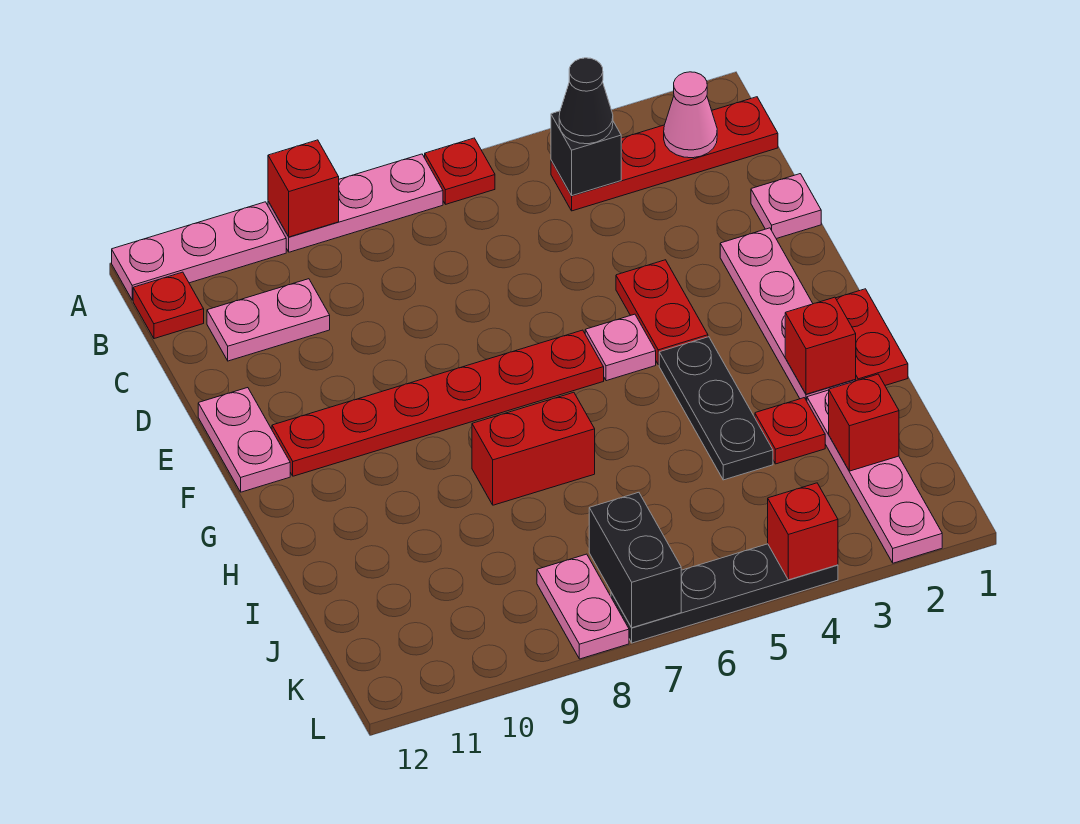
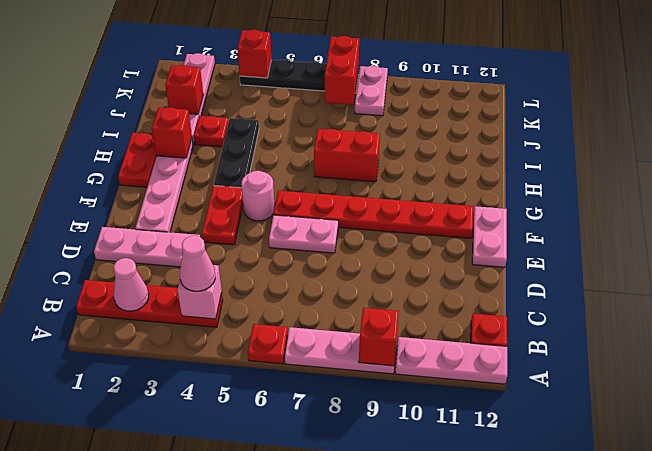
black brick B4 level 2 -> pink brick B4 level 2
black cone B4 level 3 -> pink cone B4 level 3
pink plate C10:C11 level 1 -> pink plate E6:E7 level 1
pink plate D1 level 1 -> pink plate D1:D3 level 1
pink plate F5 level 1 -> pink round brick F5 level 1
black brick K7:L7 level 2 -> red brick K7:L7 level 2

